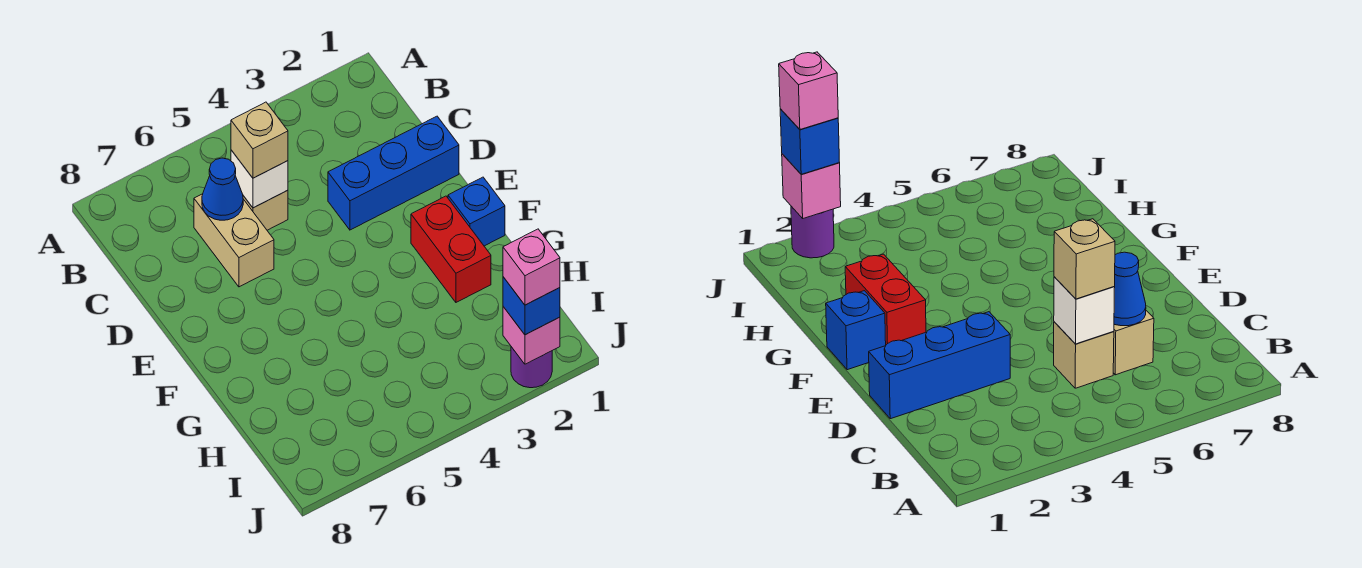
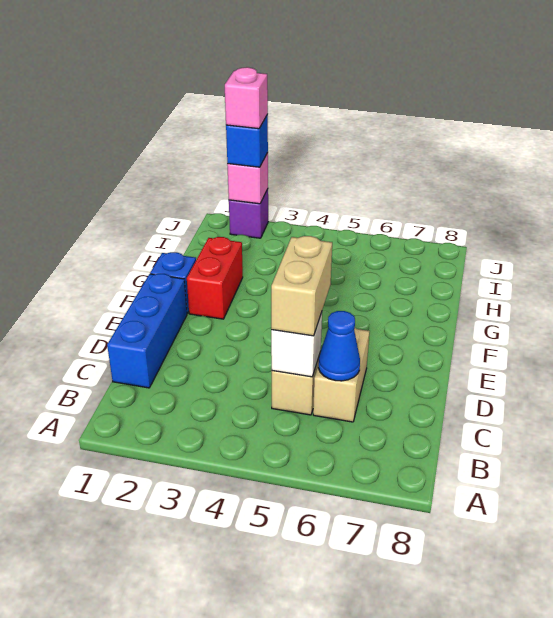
tan brick C5 level 3 -> tan brick C5:D5 level 3
blue brick D1:D3 level 1 -> blue brick C1:E1 level 1
purple round brick J2 level 1 -> purple brick J2 level 1

